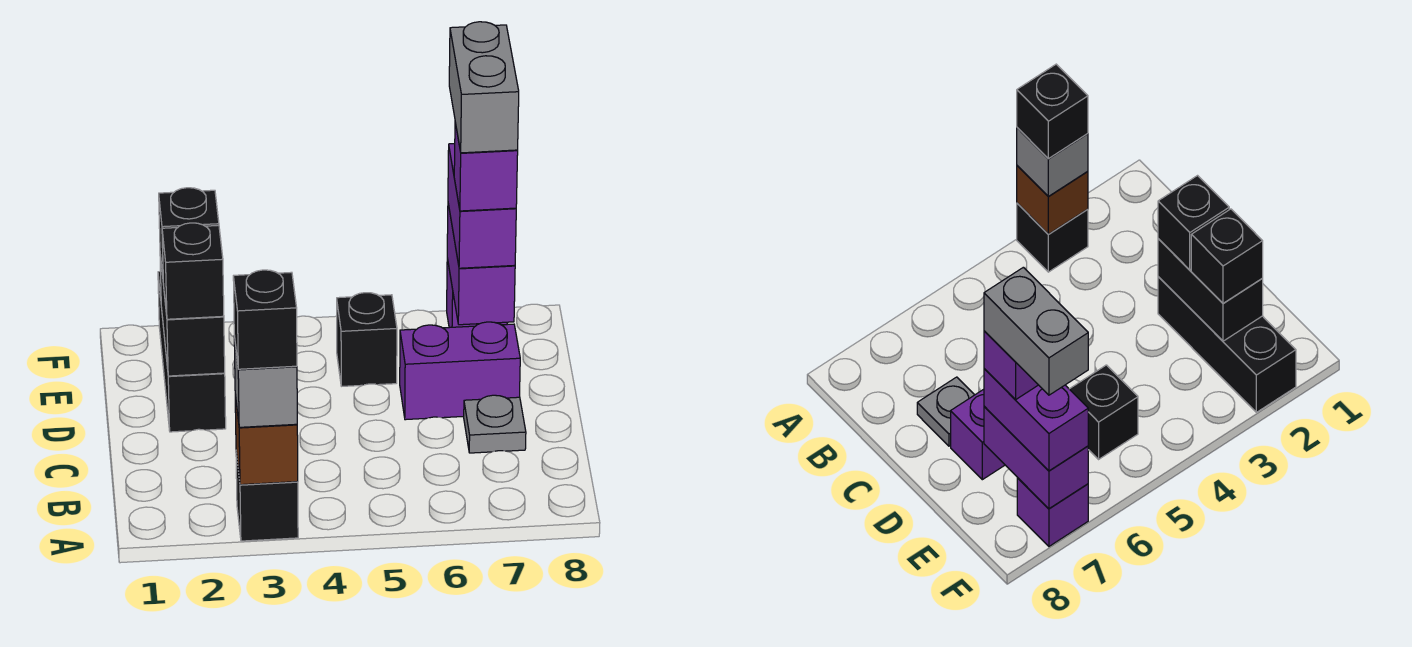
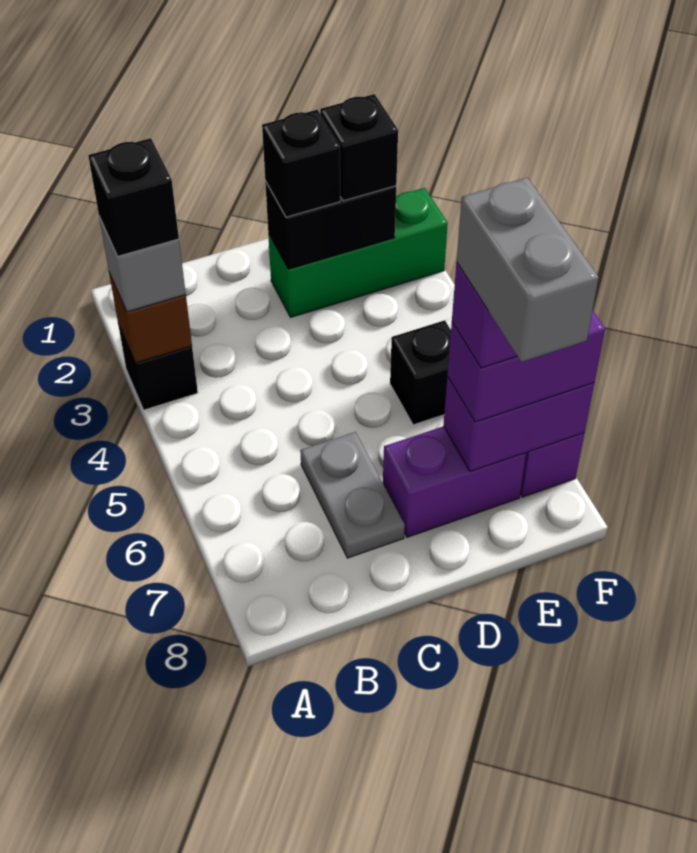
grey plate C7 level 1 -> grey plate C6:C7 level 1
black brick D2:F2 level 1 -> green brick D2:F2 level 1
purple brick D6:D7 level 1 -> purple brick D7:E7 level 1
grey brick E7:F7 level 5 -> grey brick E7:E8 level 5

